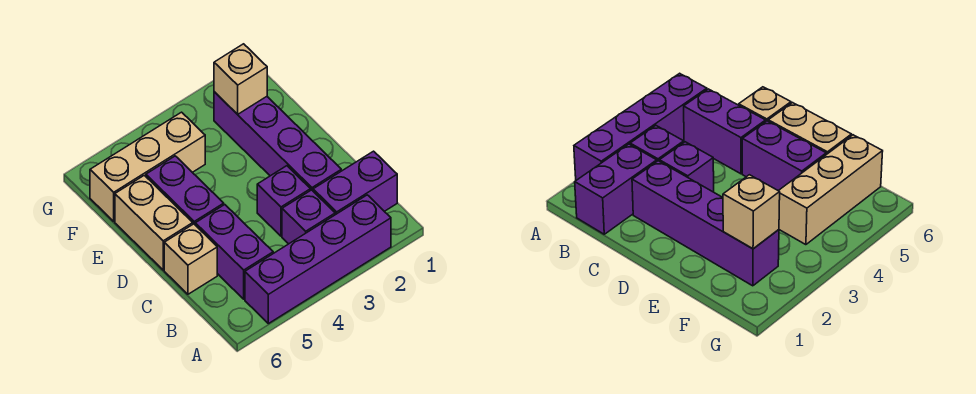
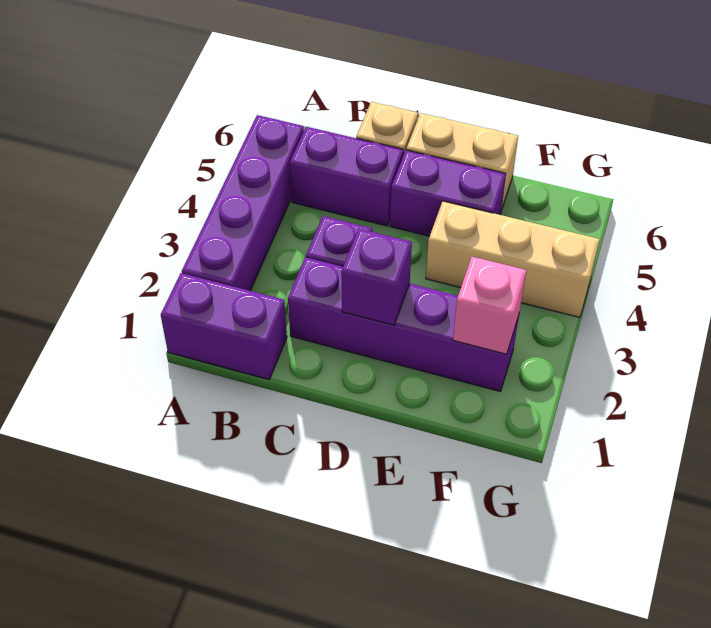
purple brick B1:B2 level 1 -> purple brick A1:B1 level 1
purple brick B3 level 1 -> purple brick D2 level 2
tan brick F2 level 2 -> pink brick F2 level 2
tan brick F4:F6 level 1 -> tan brick E4:G4 level 1

